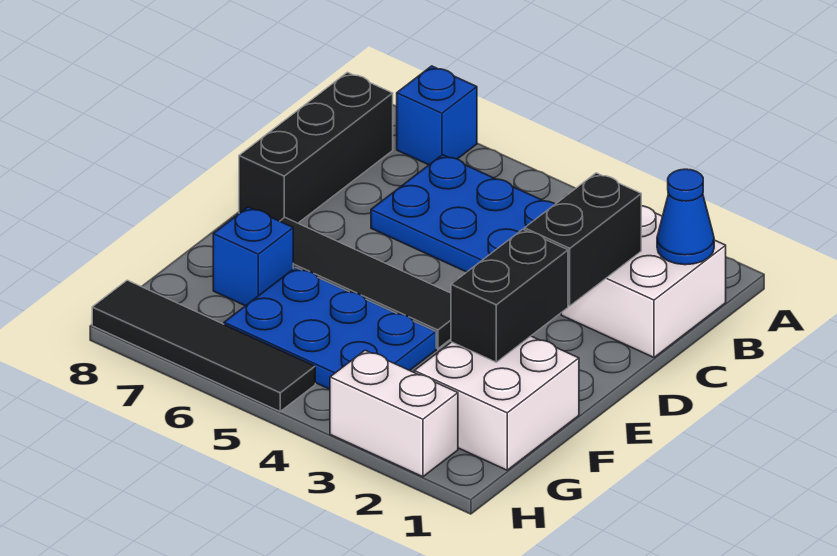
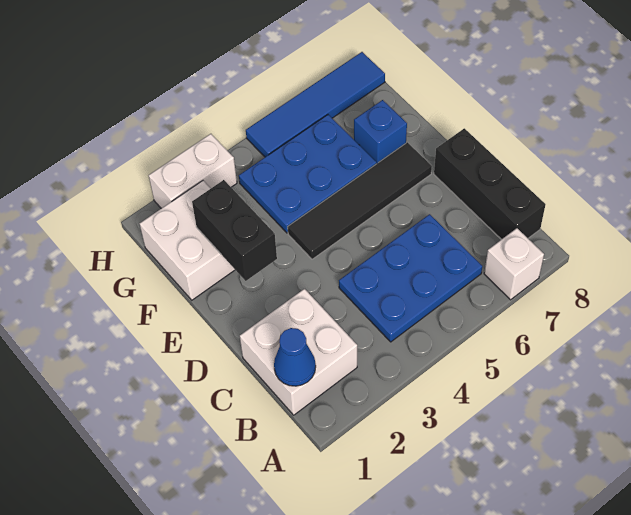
blue brick A7 level 1 -> white brick A7 level 1
black brick C2:D2 level 2 -> none
black tile H5:H8 level 1 -> blue tile H5:H8 level 1

